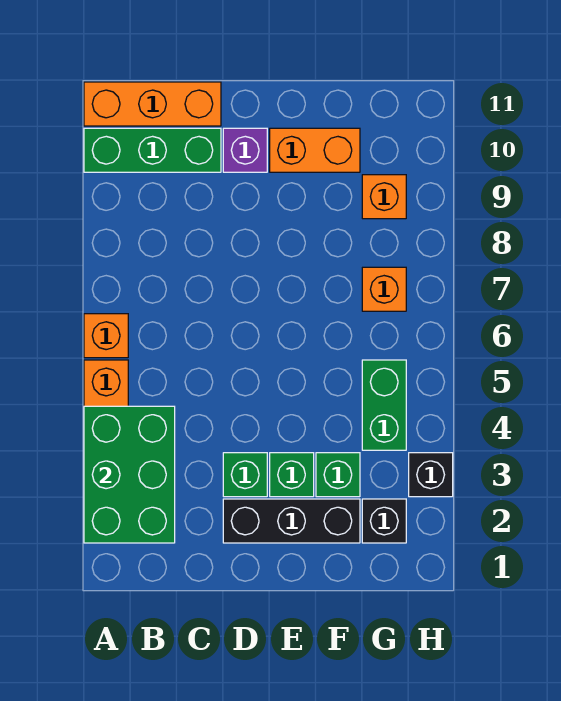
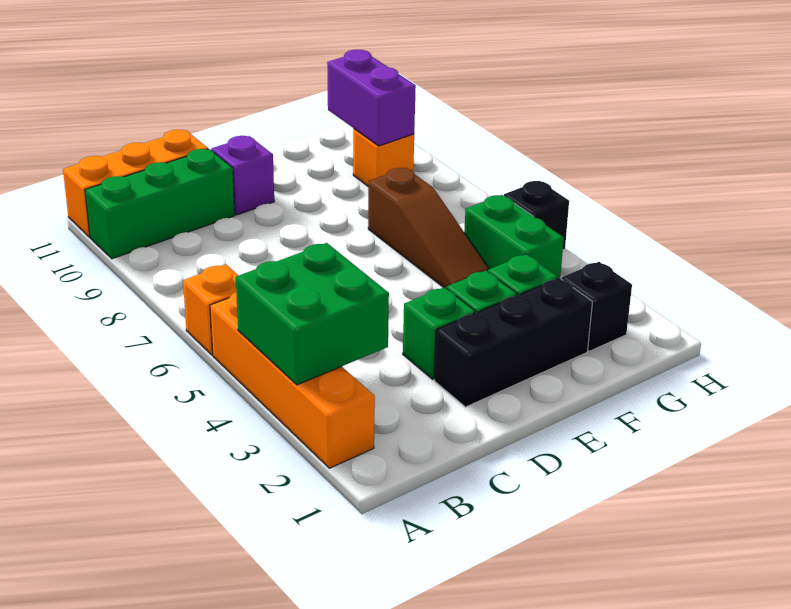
green brick A2:B4 level 2 -> green brick A3:B4 level 2
orange brick E10:F10 level 1 -> none
none -> brown slope F5:F7 level 1 top 7
orange brick G7 level 1 -> none
none -> purple brick G9:G10 level 2
black brick H3 level 1 -> black brick H5 level 1

